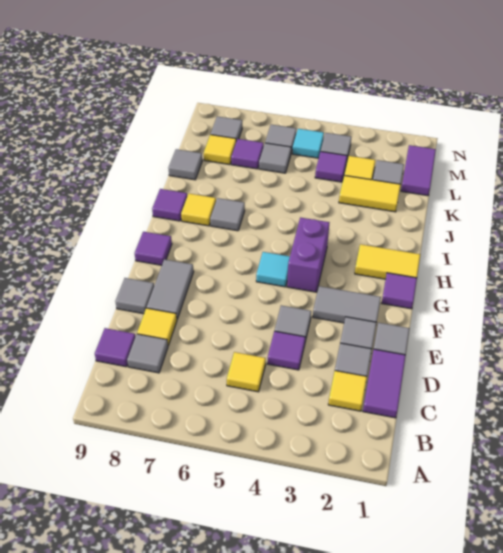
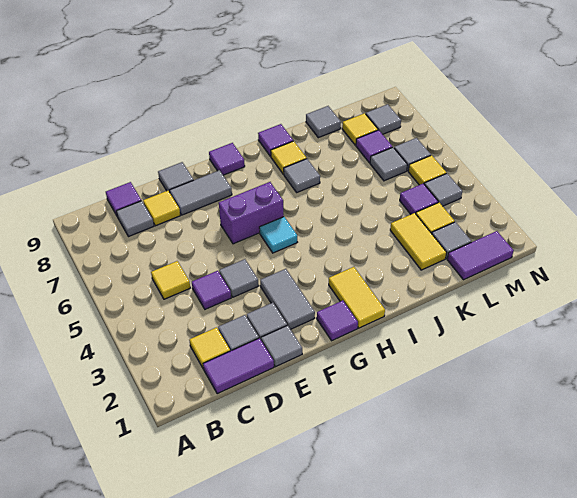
purple brick G4:H4 level 1 -> purple brick F6:G6 level 1
cyan tile M5 level 1 -> yellow tile M5 level 1

